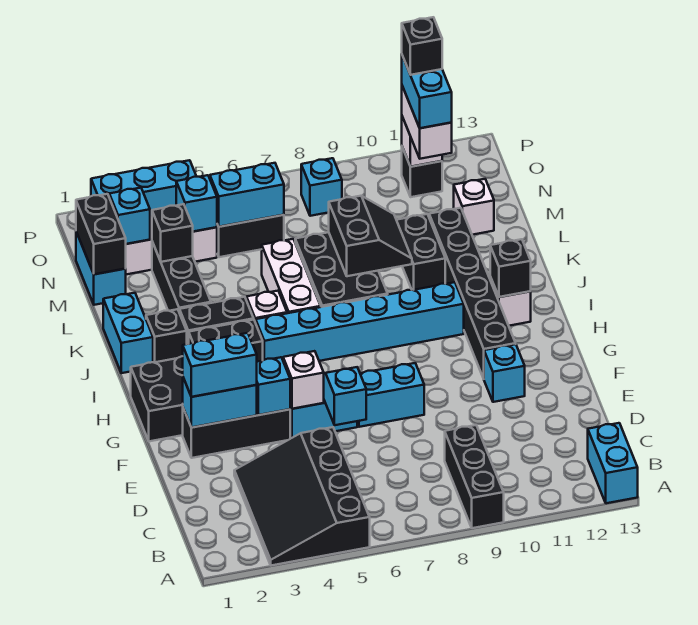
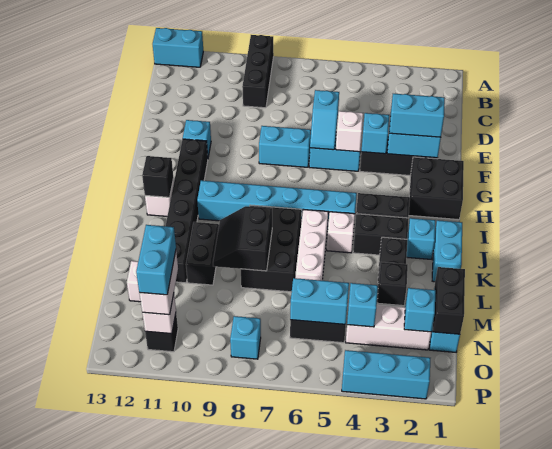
black slope A3:D5 level 1 top 5 -> none
cyan brick A13:B13 level 1 -> cyan brick A12:A13 level 1
black brick J2 level 1 -> cyan brick J2 level 1
black brick O11 level 5 -> none

